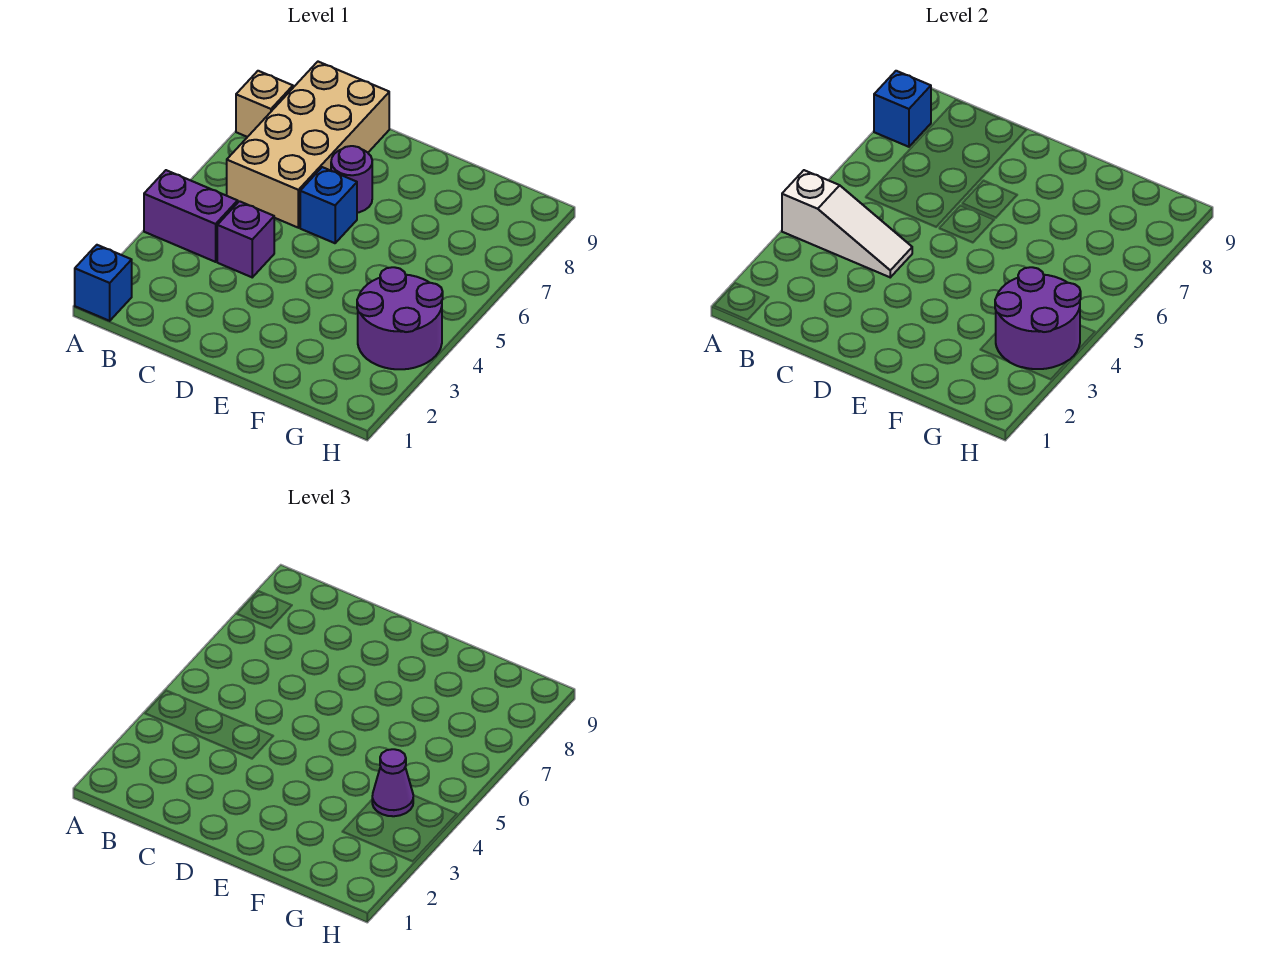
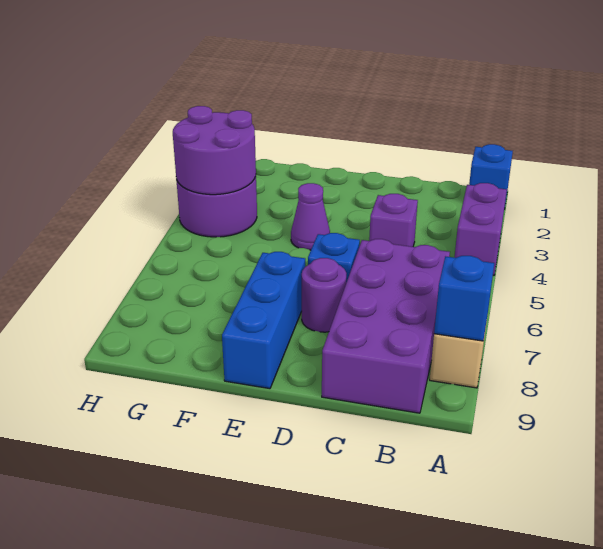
purple brick A4:B4 level 1 -> purple brick A3:A4 level 1
white slope A4:C4 level 2 top A -> none
tan brick B6:C9 level 1 -> purple brick B6:C9 level 1
none -> blue brick E7:E9 level 1
purple cone G4 level 3 -> purple cone E4 level 1

